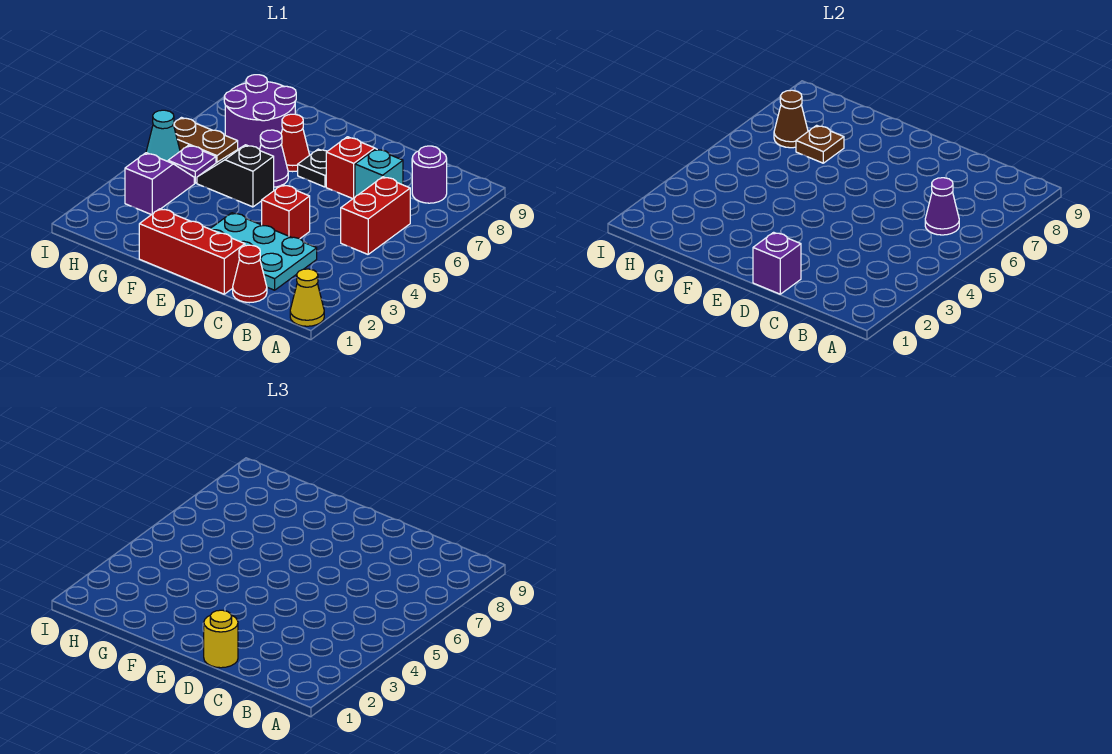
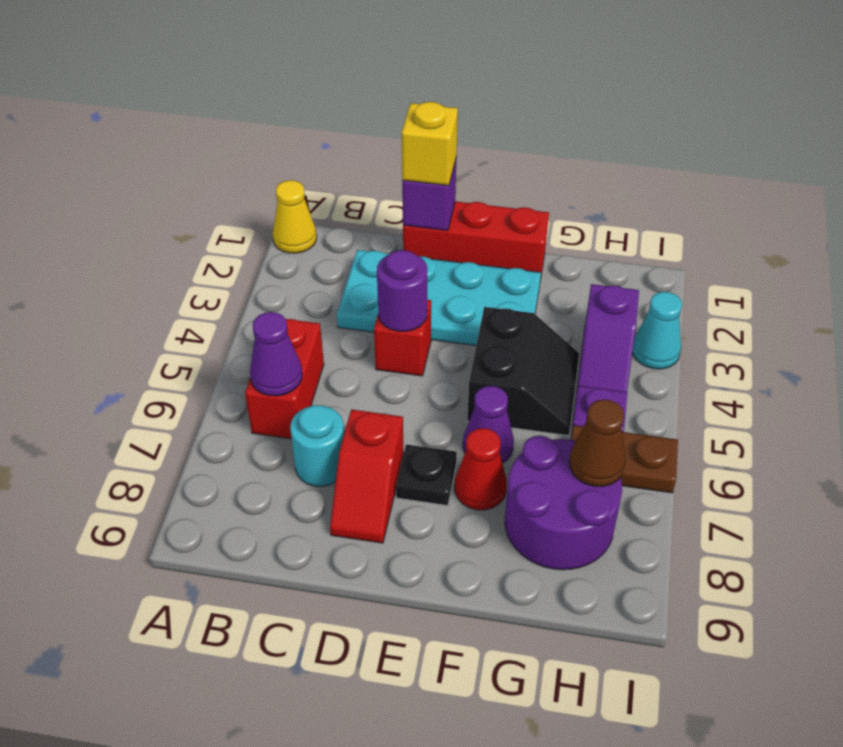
purple round brick B8 level 1 -> purple round brick D4 level 2
red cone C1 level 1 -> none
cyan plate C2:E3 level 1 -> cyan plate C2:F3 level 1
cyan brick C7 level 1 -> cyan round brick C7 level 1
yellow round brick D1 level 3 -> yellow brick D1 level 3
black slope F5:G5 level 1 top F -> black slope F4:G5 level 1 top F
brown plate G7 level 2 -> none
cyan cone I5 level 1 -> cyan cone I3 level 1

